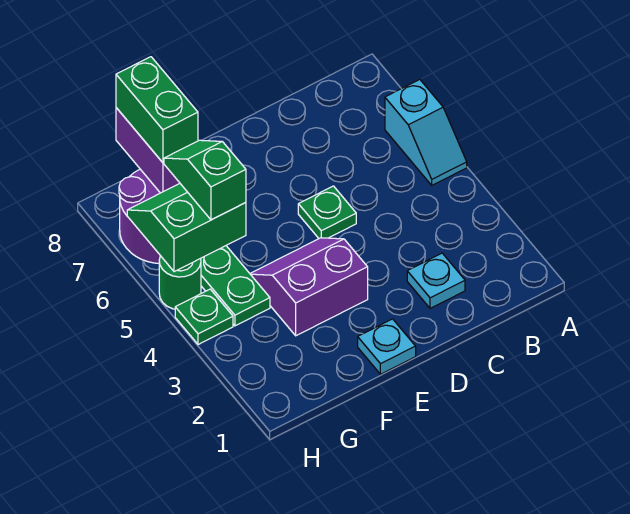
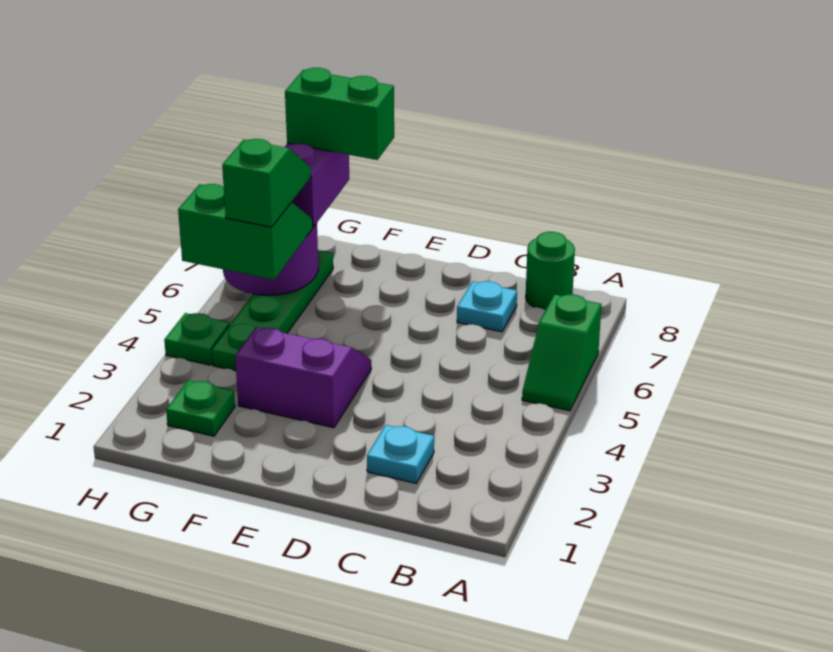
cyan slope A5:A6 level 1 top 6 -> green slope A5:A6 level 1 top 6
green plate D5 level 1 -> green plate G2 level 1
cyan plate E1 level 1 -> cyan plate C7 level 1
green brick G7:G8 level 4 -> green brick F8:G8 level 4
green round brick H5 level 1 -> green round brick B8 level 1

